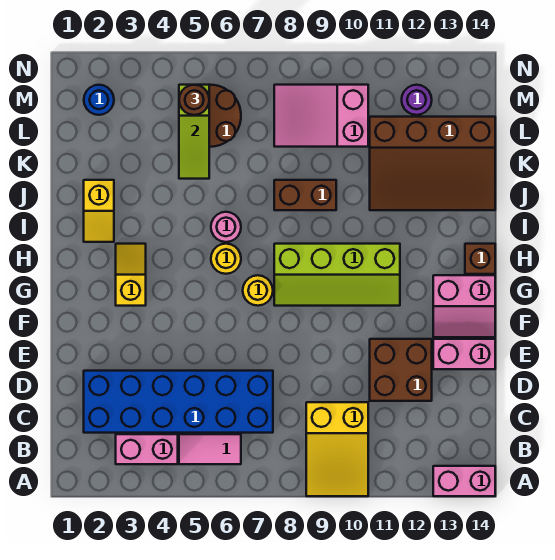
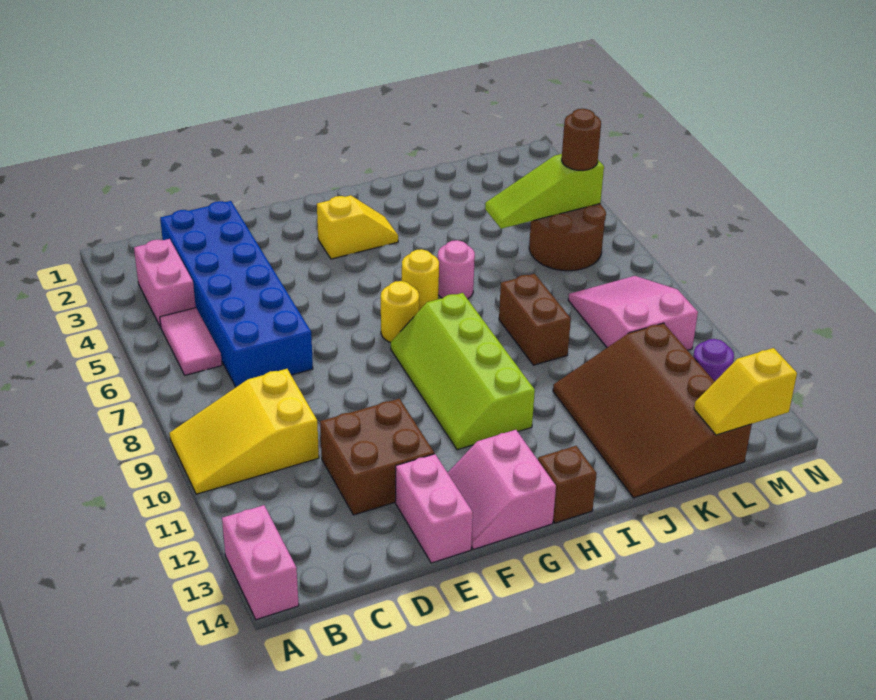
yellow slope I2:J2 level 1 top J -> yellow slope L14:M14 level 2 top M
blue round brick M2 level 1 -> none

